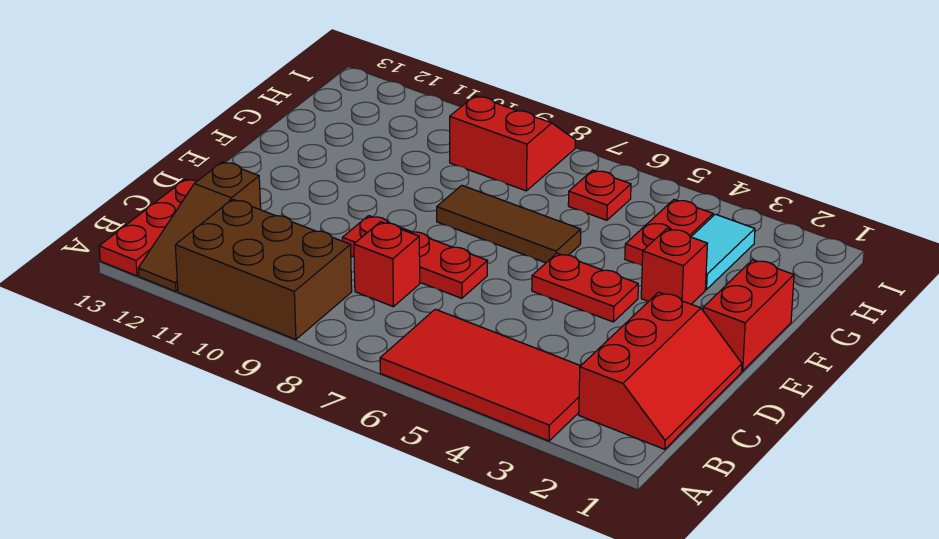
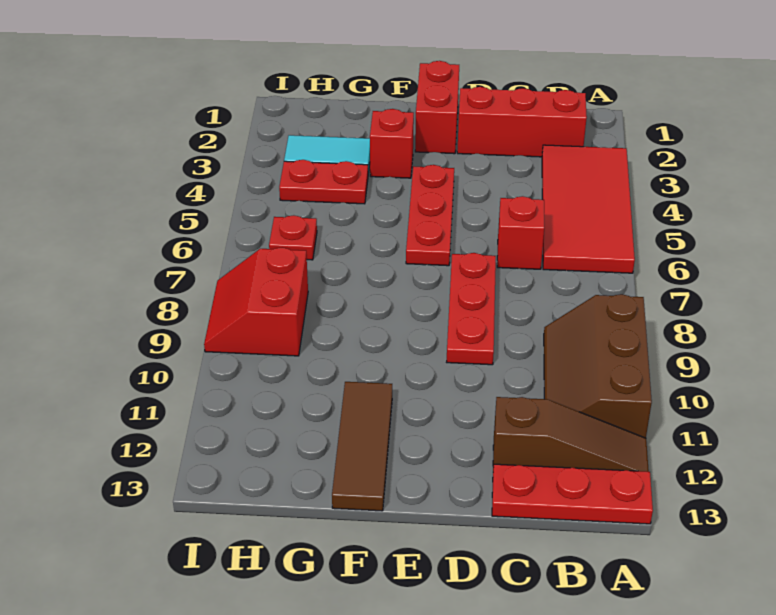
brown brick A9:B11 level 1 -> brown slope A9:B11 level 1 top A
red brick C8 level 1 -> red brick C6 level 1
red brick E1:F1 level 1 -> red brick E1:E2 level 1
red plate E4:E5 level 1 -> red plate E4:E6 level 1
brown tile F6:F8 level 1 -> brown tile F11:F13 level 1

